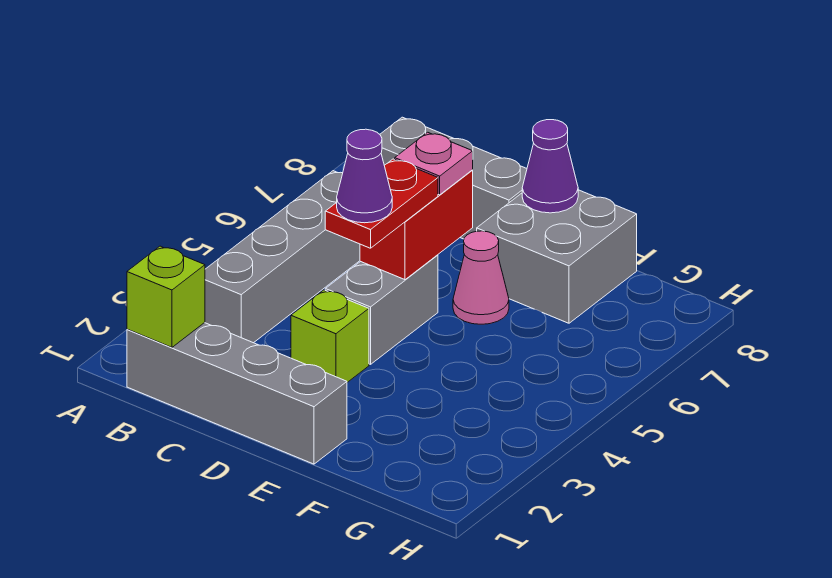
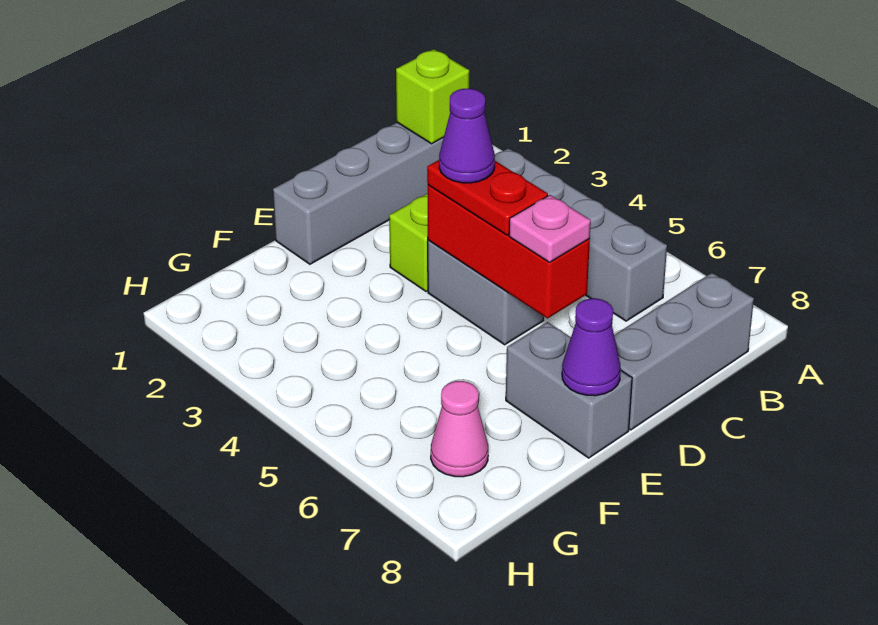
red brick D5:D6 level 2 -> red brick D4:D6 level 2
pink cone E6 level 1 -> pink cone G7 level 1
grey brick E7:F8 level 1 -> grey brick E7:E8 level 1

